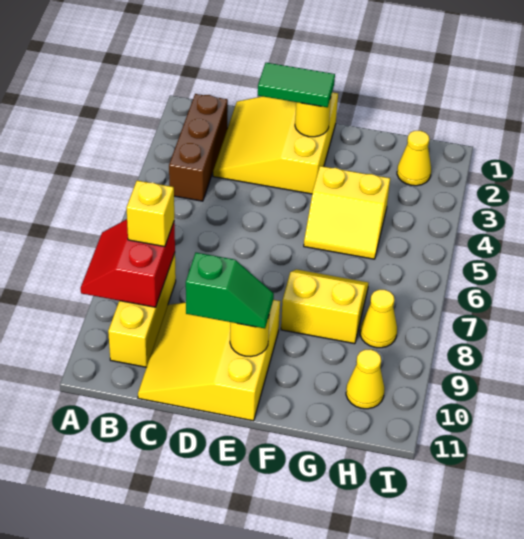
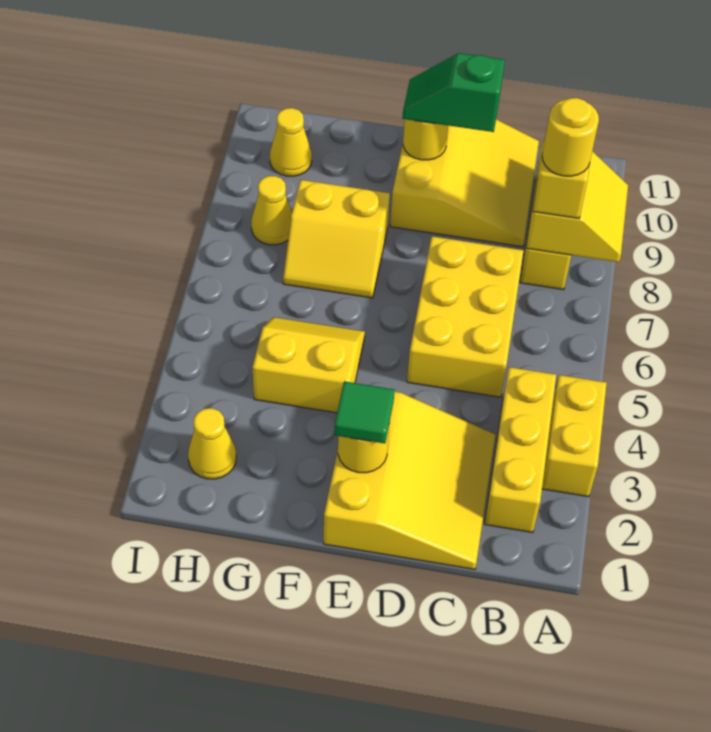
none -> yellow brick A3:A4 level 1
red slope A8:B9 level 2 top B -> yellow slope A8:B9 level 2 top B
brown brick B2:B4 level 1 -> yellow brick B2:B4 level 1
none -> yellow round brick B8 level 4
none -> yellow brick C5:D7 level 1
green tile D2:E2 level 3 -> green tile E2 level 3

